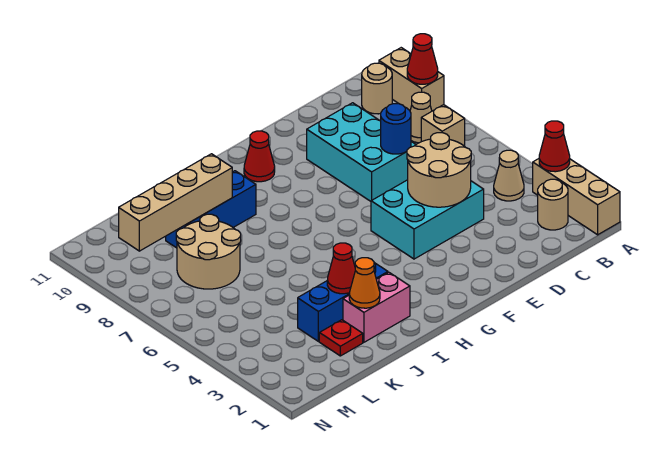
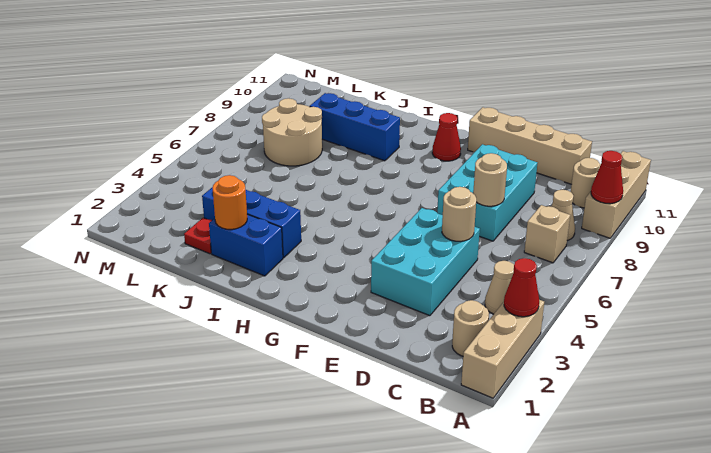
tan brick A9:A10 level 1 -> tan brick A9:A11 level 1
cyan brick D4:F5 level 1 -> cyan brick D3:E5 level 1
tan round brick D4:E5 level 2 -> tan round brick D5 level 2
blue round brick D7 level 2 -> tan round brick D7 level 2
pink brick I2:J2 level 1 -> blue brick I2:J2 level 1
orange cone J2 level 2 -> orange round brick J2 level 2
red cone J3 level 2 -> none
tan brick J9:M9 level 2 -> tan brick C11:F11 level 1

